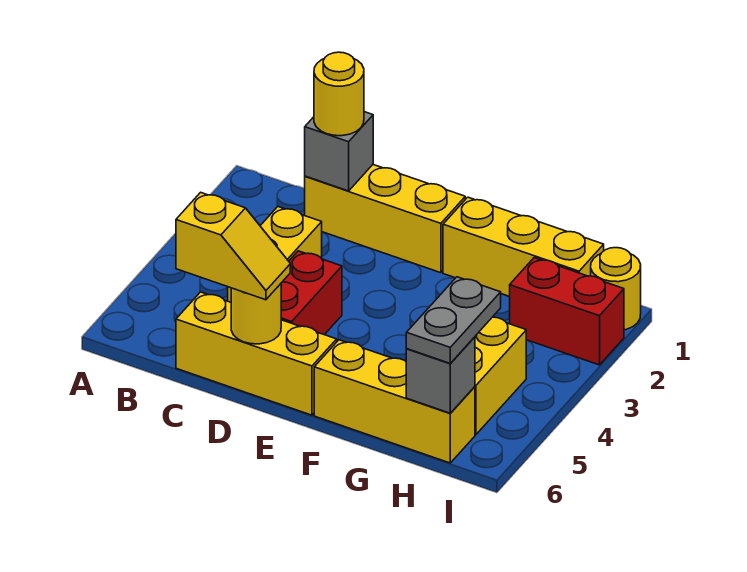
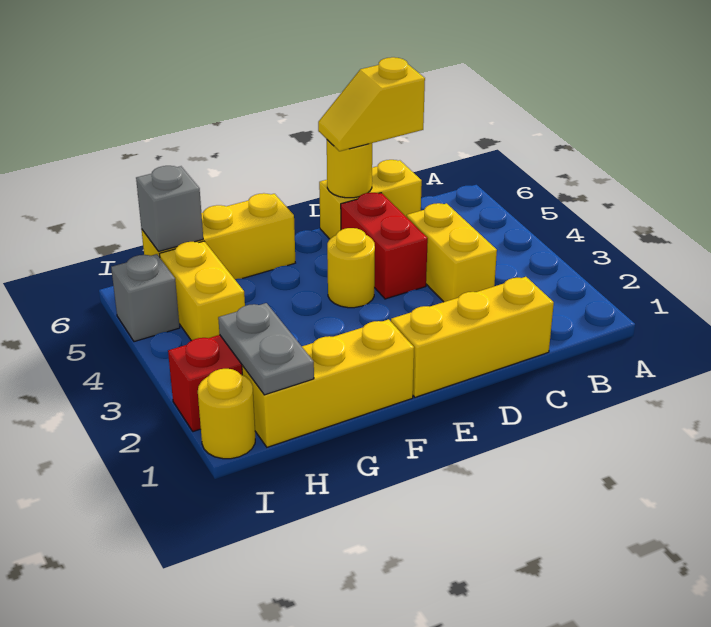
grey brick C1 level 2 -> grey brick I5 level 1
yellow round brick C1 level 3 -> yellow round brick E4 level 1
yellow brick C6:E6 level 1 -> yellow brick C6:D6 level 1
grey plate H5:H6 level 3 -> grey plate H1:H2 level 2

